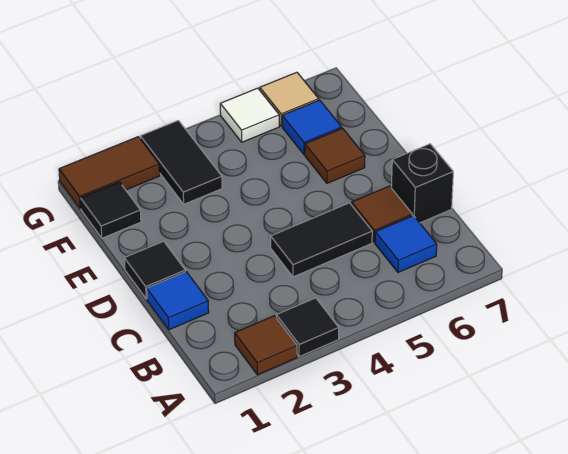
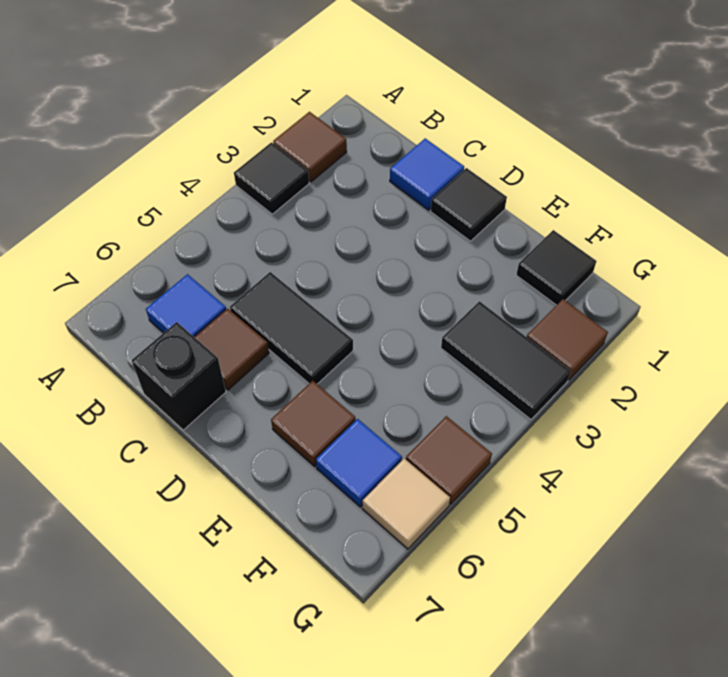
black tile C4:C5 level 1 -> black tile C5:D5 level 1
brown tile G1:G2 level 1 -> brown tile G2 level 1
white tile G5 level 1 -> brown tile G5 level 1

